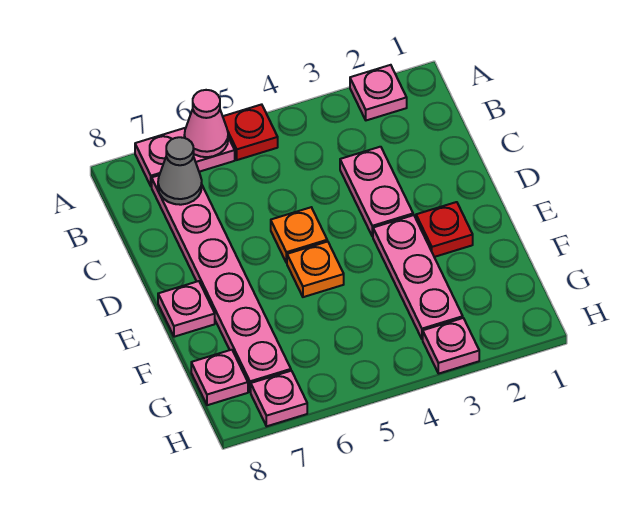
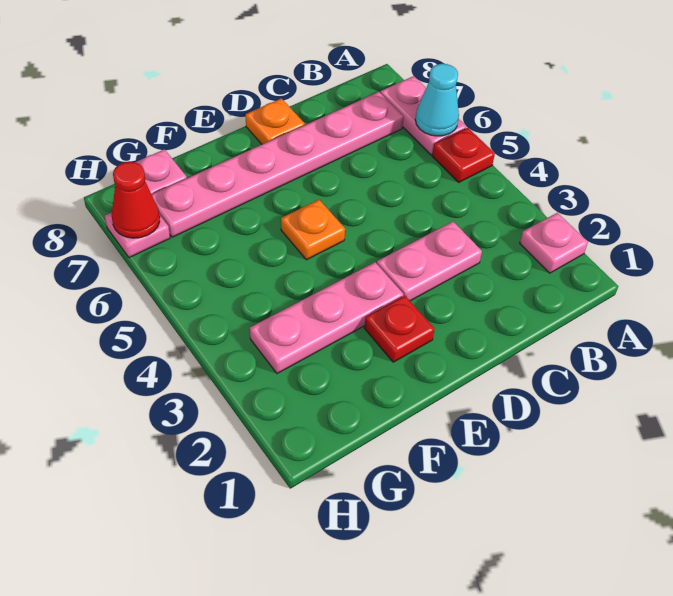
pink cone A6 level 2 -> cyan cone A6 level 2
grey cone B7 level 2 -> none
orange plate D5 level 1 -> orange plate D8 level 1
pink plate E8 level 1 -> none
pink plate H3 level 1 -> none
none -> red cone H7 level 2

